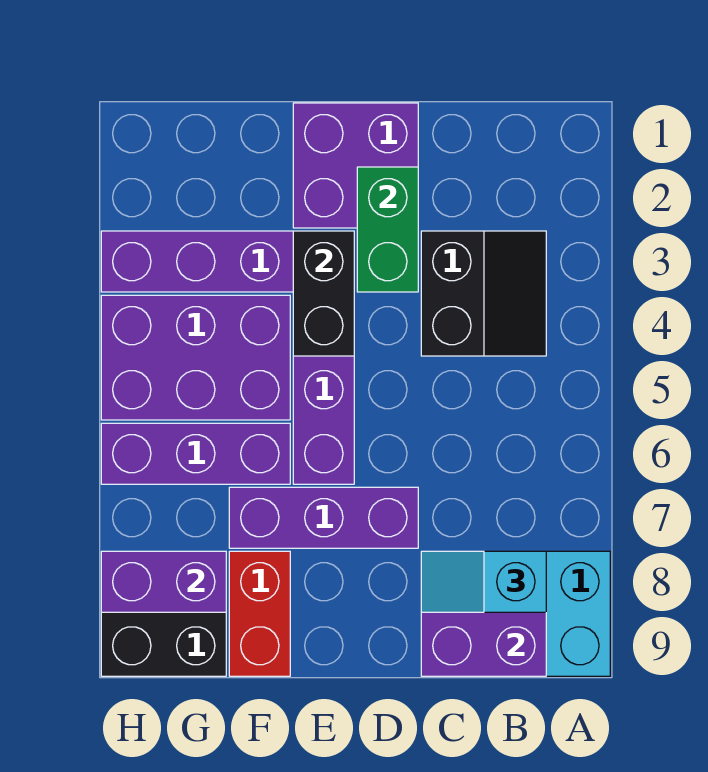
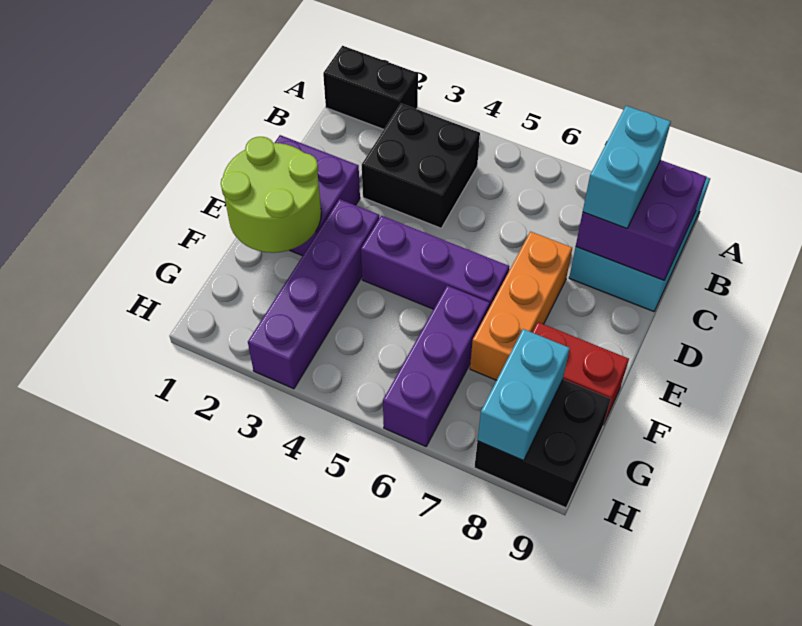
black slope B3:C4 level 1 top C -> black brick B3:C4 level 1
cyan slope B8:C8 level 3 top B -> cyan brick B8:C8 level 3
green brick D2:D3 level 2 -> none
purple brick D7:F7 level 1 -> orange brick D7:F7 level 1
none -> lime round brick E1:F2 level 2
black brick E3:E4 level 2 -> black brick A1:A2 level 1
purple brick F4:H5 level 1 -> none
purple brick G8:H8 level 2 -> cyan brick G8:H8 level 2

